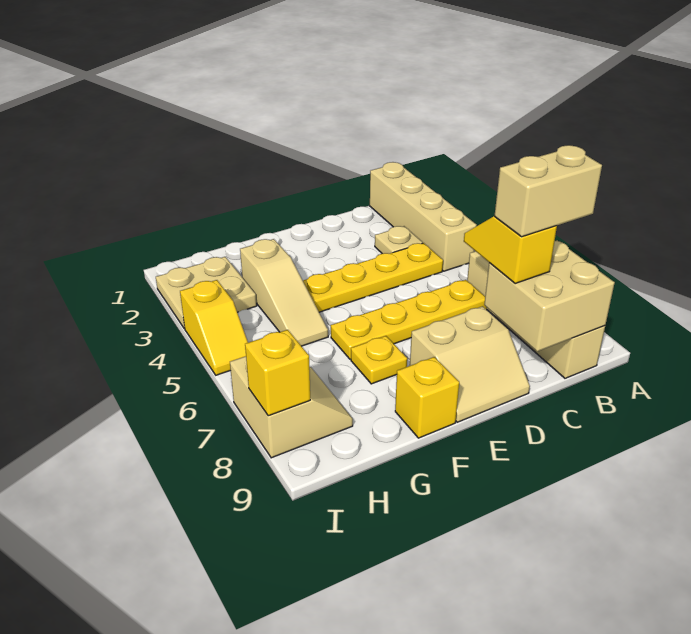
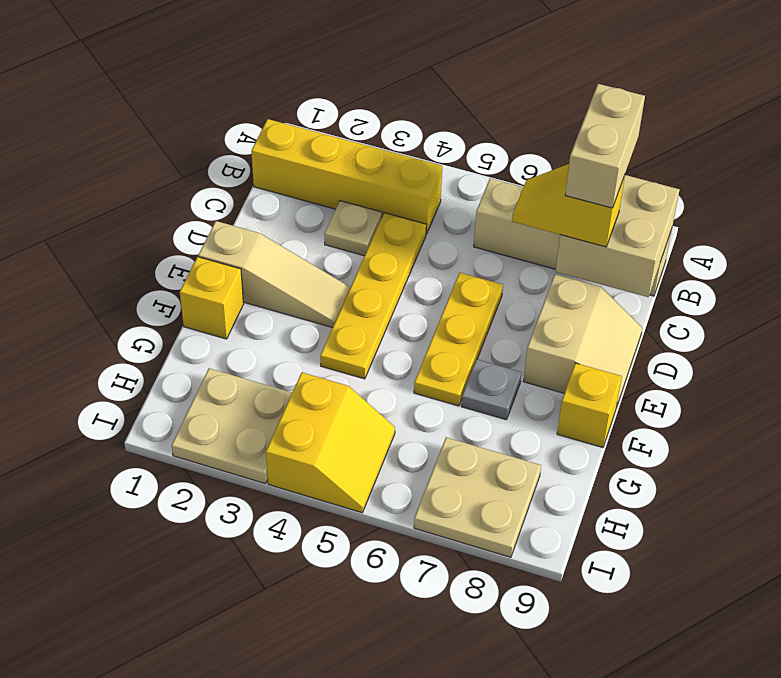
tan brick B1:B4 level 1 -> yellow brick B1:B4 level 1
yellow plate C6:F6 level 1 -> yellow plate D6:F6 level 1
yellow plate F7 level 1 -> grey plate F7 level 1
tan slope G3:G5 level 1 top 3 -> tan slope E1:E3 level 1 top 1
tan slope H7:I8 level 1 top I -> tan plate H7:I8 level 1
yellow slope I4:I5 level 1 top 4 -> yellow slope H4:I5 level 1 top 4
yellow brick I8 level 2 -> yellow brick F1 level 1

